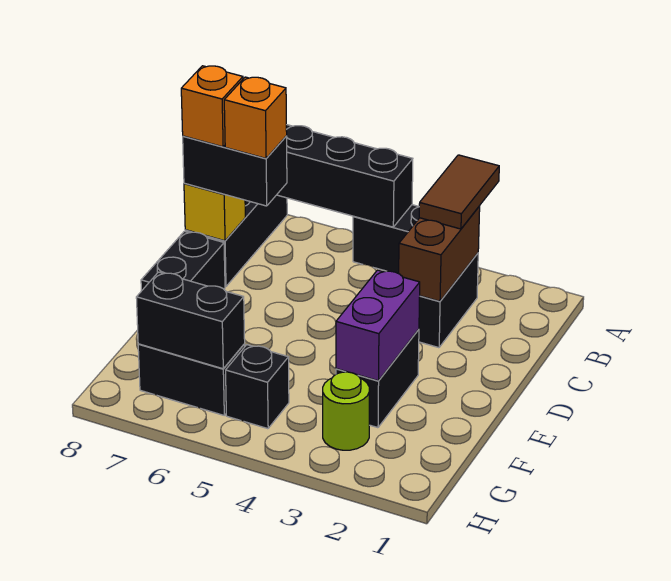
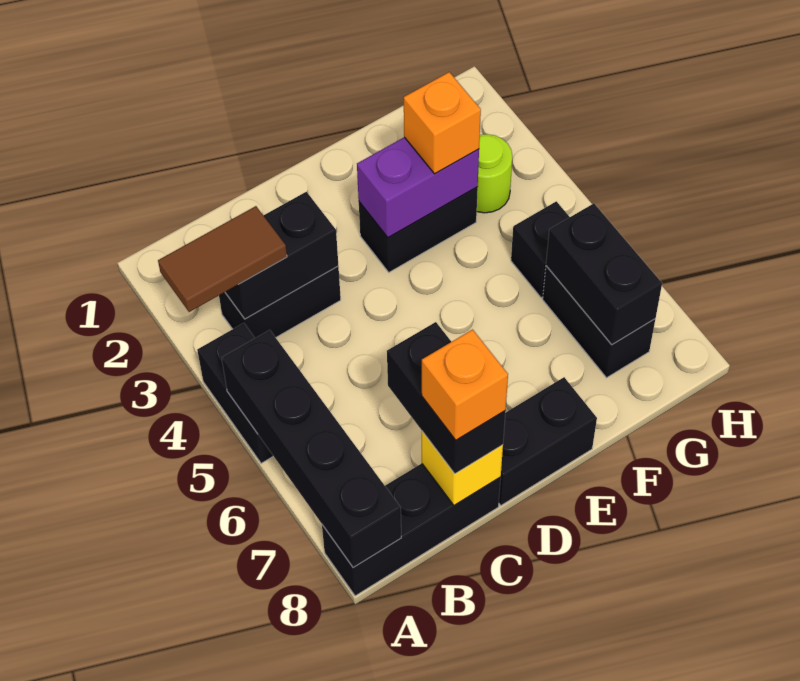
brown brick B3:C3 level 2 -> black brick B3:C3 level 2
orange brick C7 level 4 -> orange brick F3 level 3

